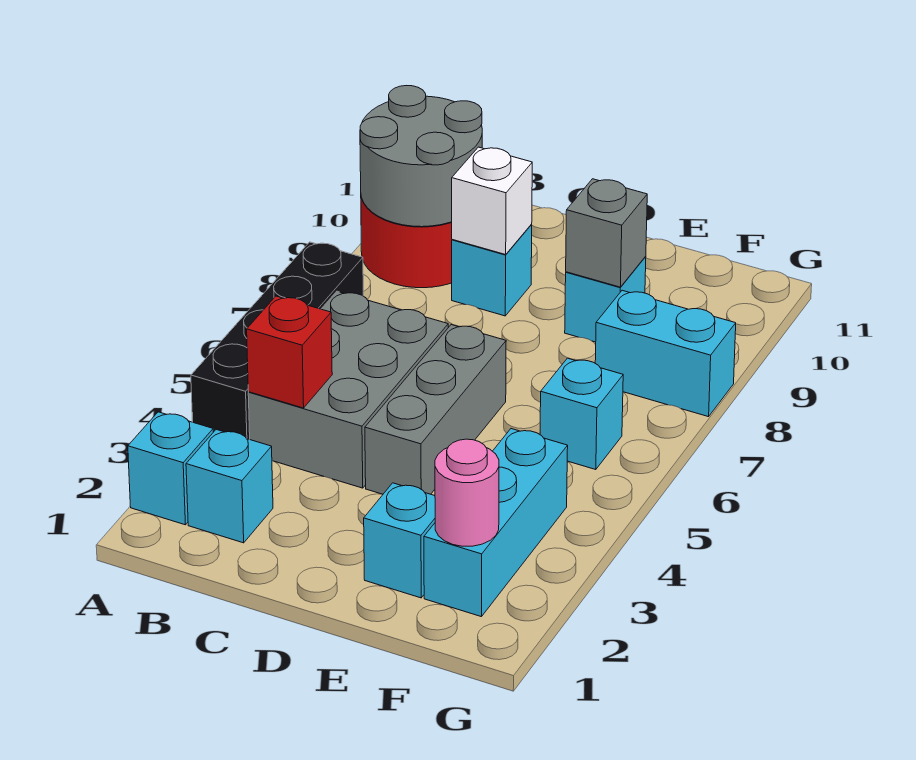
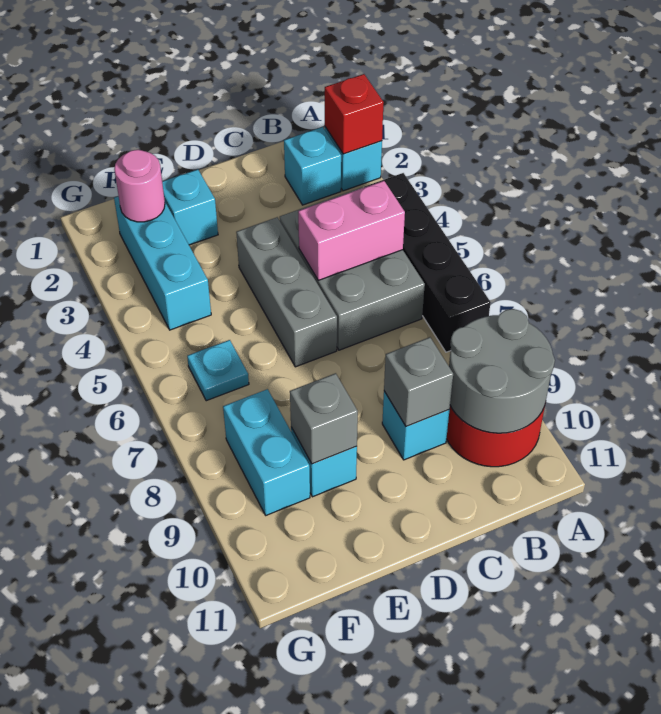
red brick B4 level 2 -> red brick A2 level 2
none -> pink brick B5:C5 level 2
white brick C9 level 2 -> grey brick C9 level 2
cyan brick F6 level 1 -> cyan plate F6 level 1
cyan brick F8:G8 level 1 -> cyan brick F8:F9 level 1

